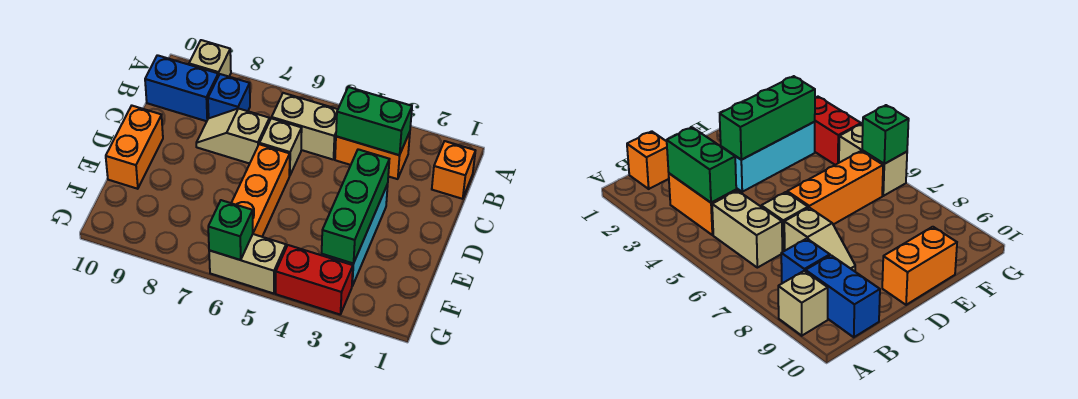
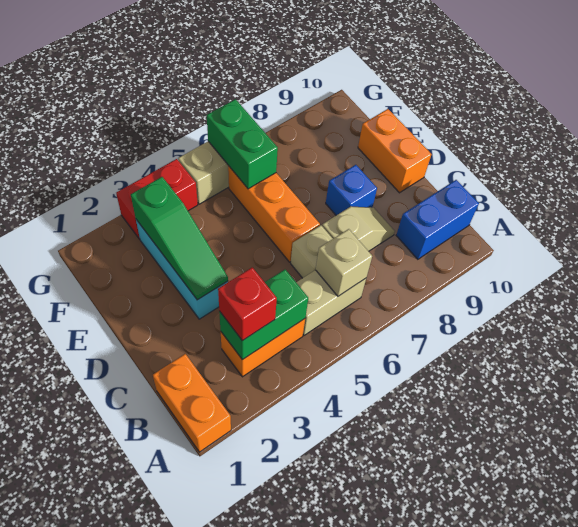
tan brick A9 level 1 -> tan brick B6 level 2
orange brick B1 level 1 -> orange brick A1:B1 level 1
none -> red brick B3 level 3
blue brick B8 level 1 -> blue brick D8 level 1
green brick D3:F3 level 2 -> green slope D3:F3 level 2 top F
green brick G6 level 2 -> green brick F6:G6 level 2

